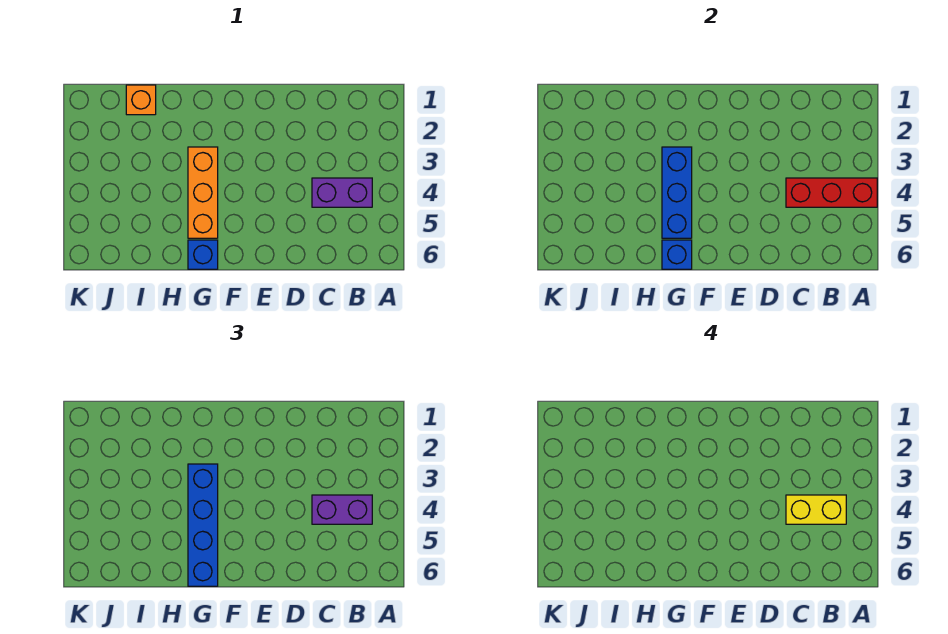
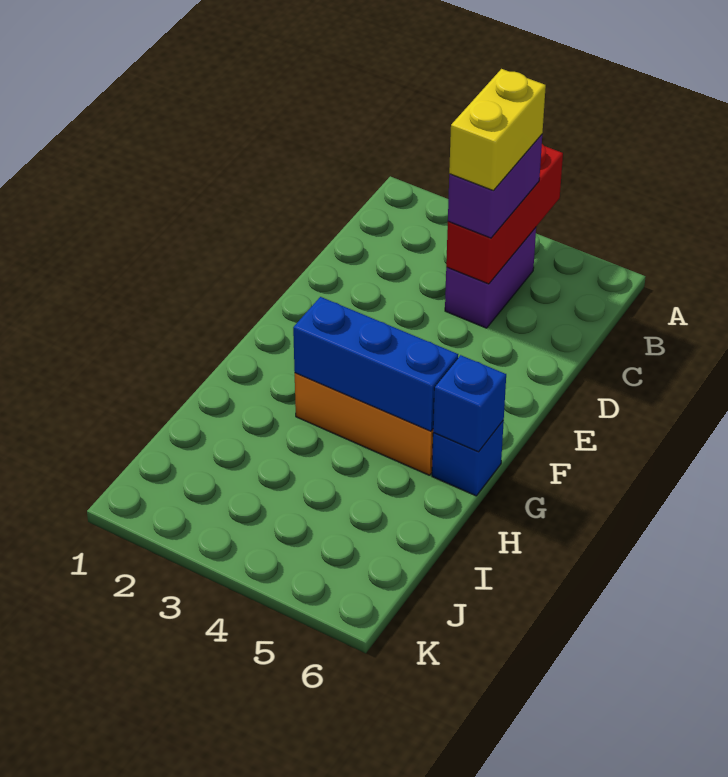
blue brick G3:G6 level 3 -> none
orange brick I1 level 1 -> none

